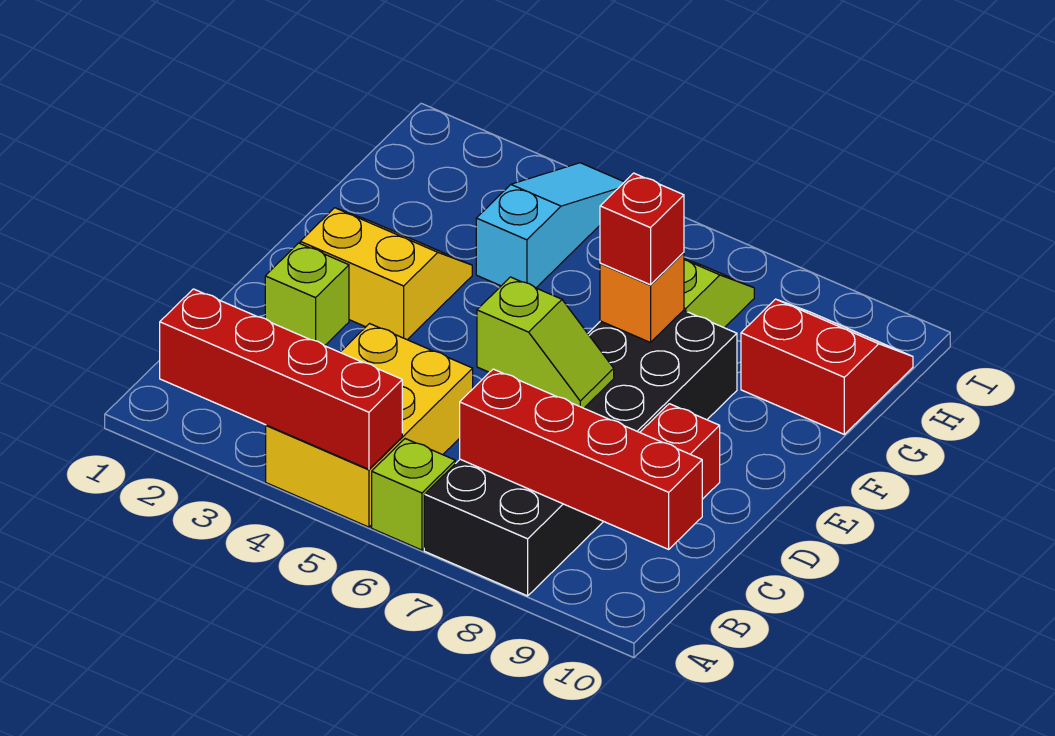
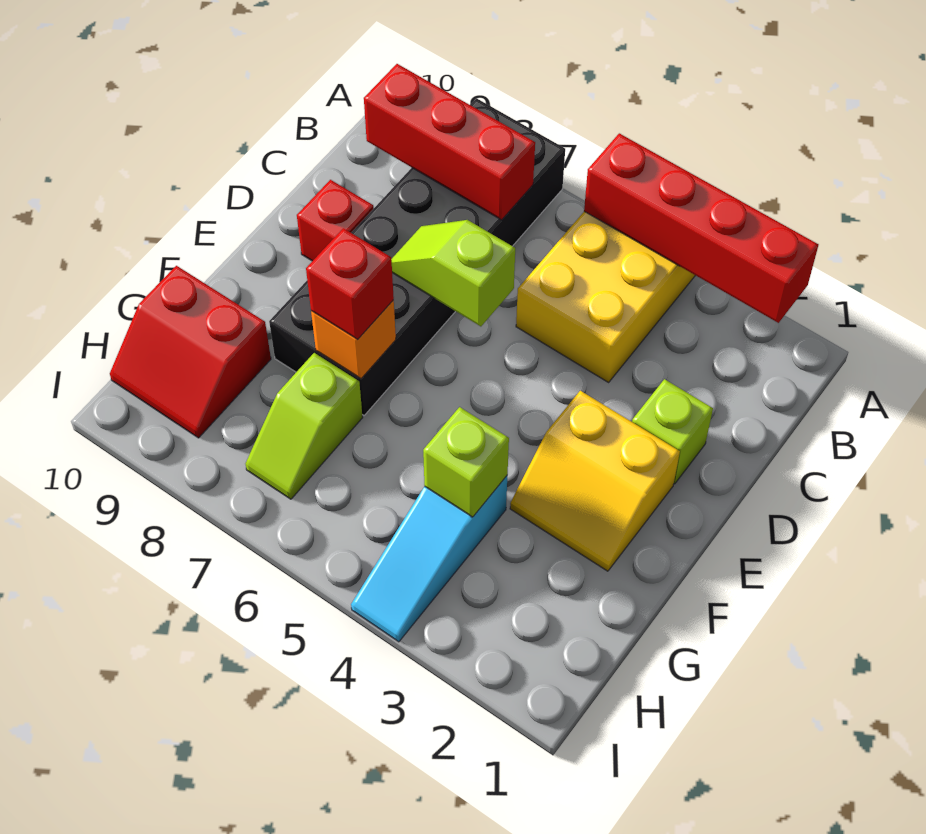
lime brick A6 level 1 -> lime brick G4 level 2
red brick B7:B10 level 2 -> red brick B7:B9 level 2

